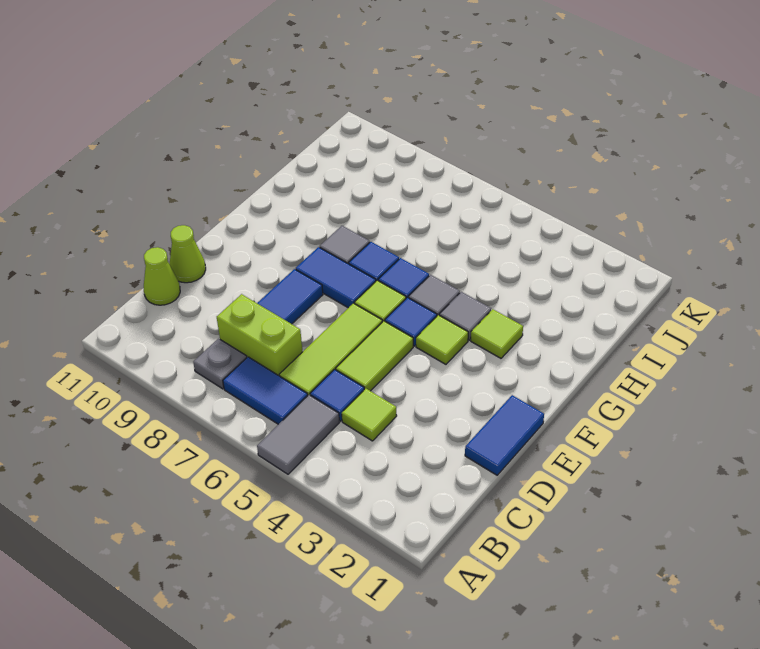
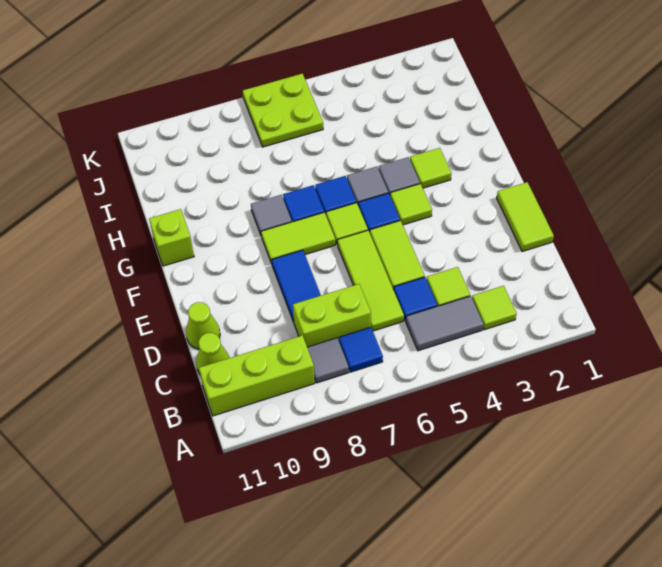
grey tile A5:B5 level 1 -> grey tile B4:B5 level 1
none -> lime tile B3 level 1
blue tile B6:B7 level 1 -> blue tile B7 level 1
grey plate B8 level 1 -> grey tile B8 level 1
none -> lime brick B9:B11 level 1
blue tile D1:E1 level 1 -> lime tile D1:E1 level 1
blue tile F7:F8 level 1 -> lime tile F7:F8 level 1
none -> lime brick G11 level 1
none -> lime plate J6:K7 level 1

